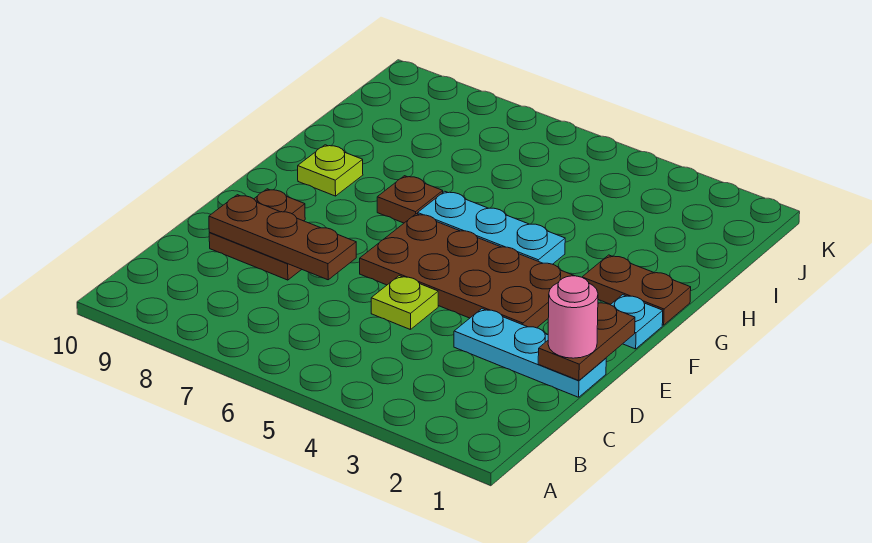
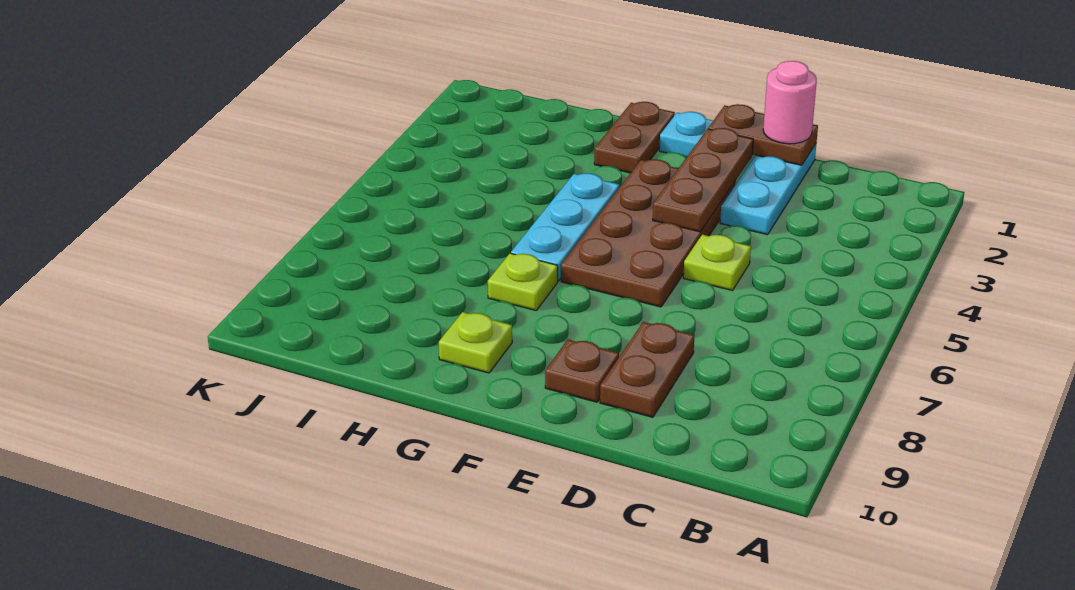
brown plate D7:D9 level 2 -> brown plate E2:E4 level 2
brown plate G7 level 1 -> lime plate G7 level 1

